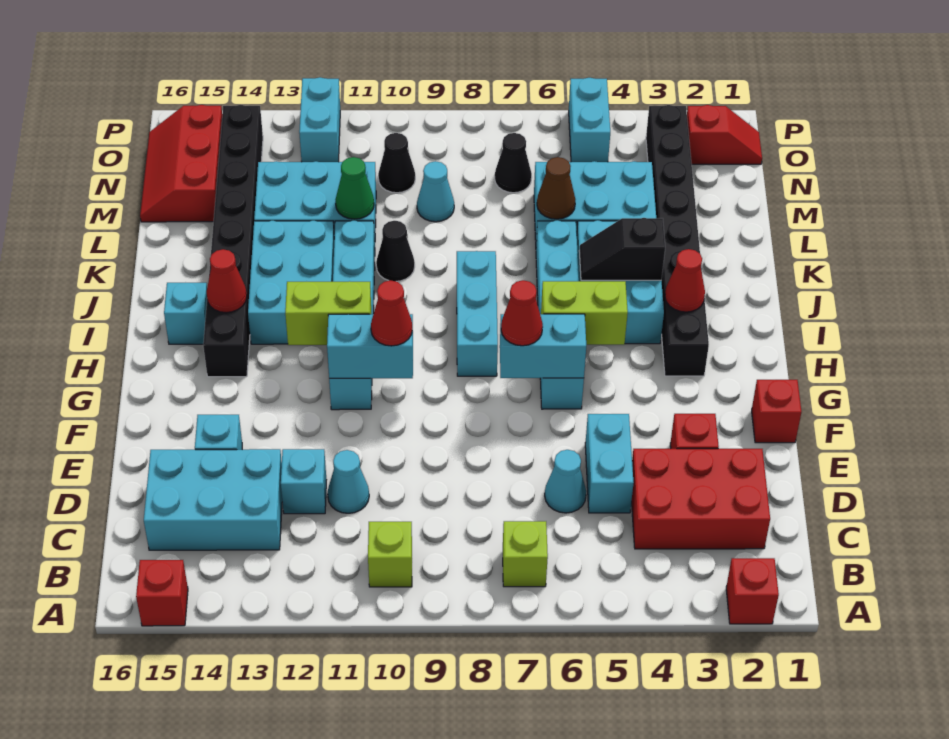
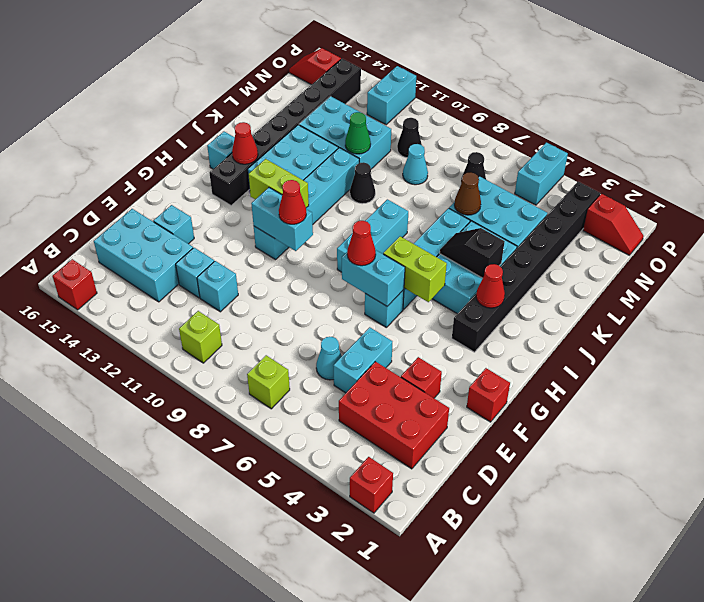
cyan cone D11 level 1 -> cyan brick D11 level 1
red slope M15:O16 level 1 top 15 -> red slope O15:O16 level 1 top 15

